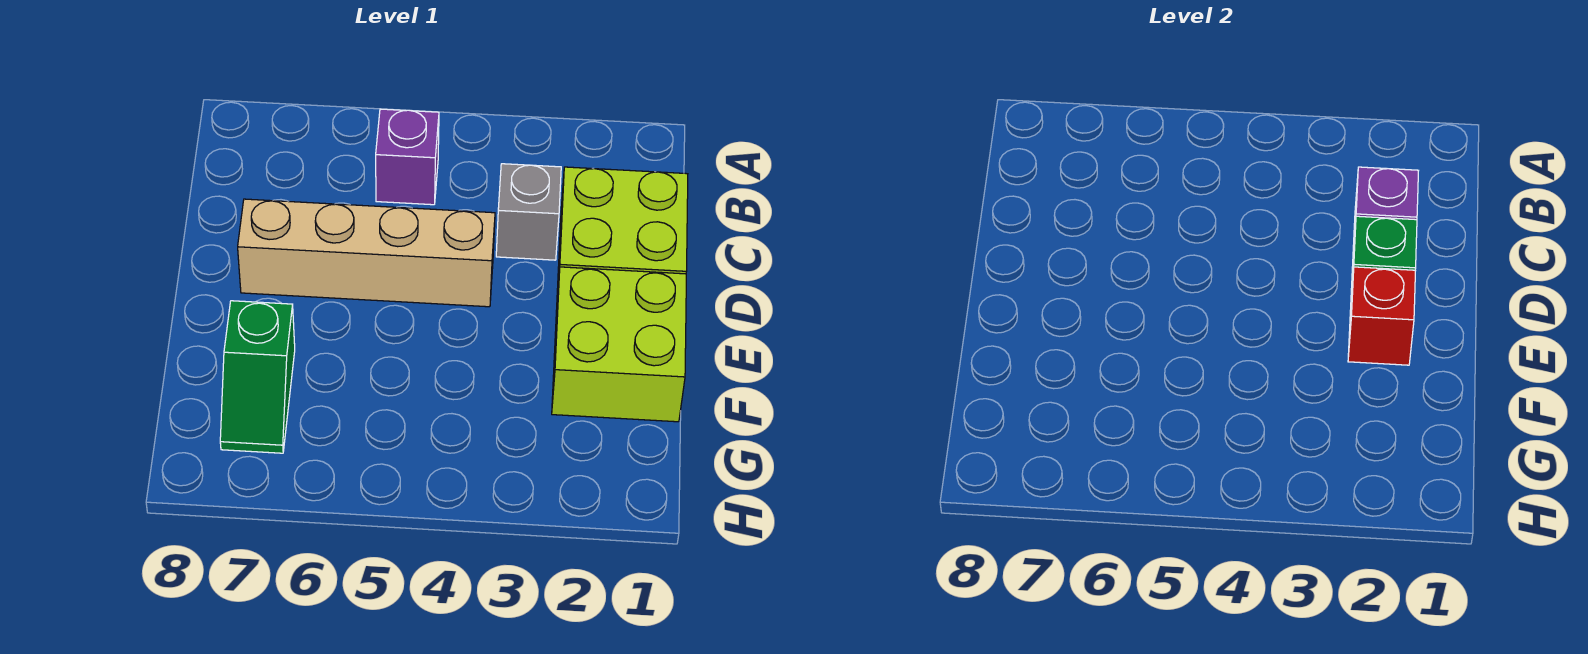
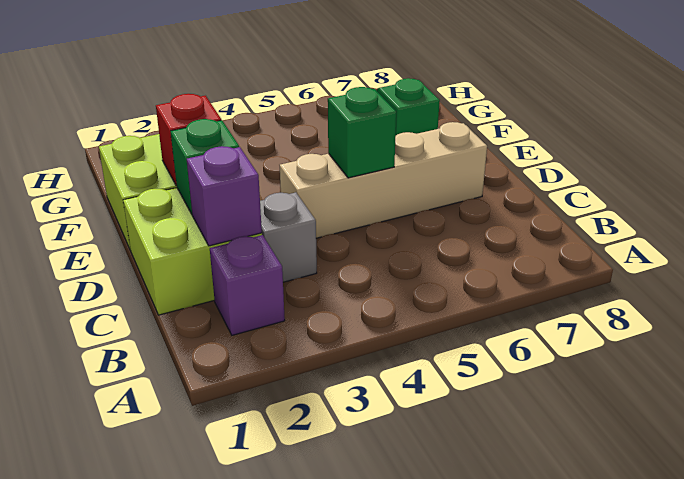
purple brick B5 level 1 -> purple brick B2 level 1
none -> green brick D5 level 2

